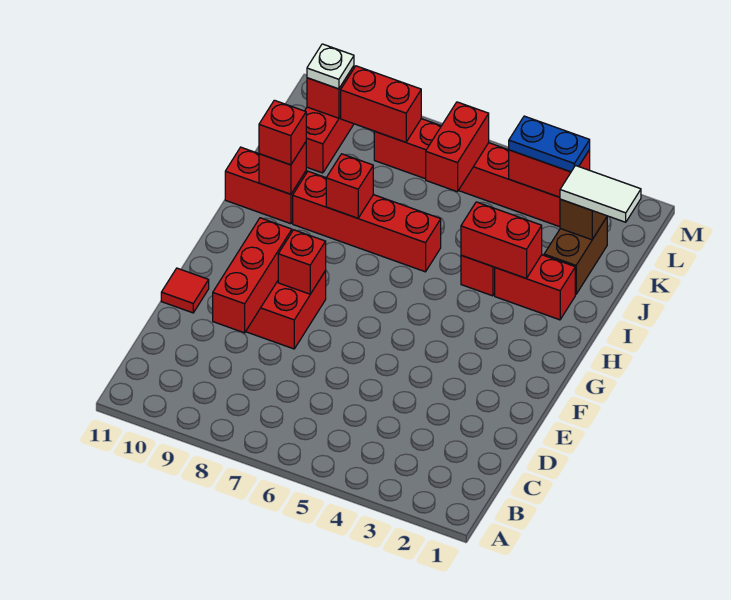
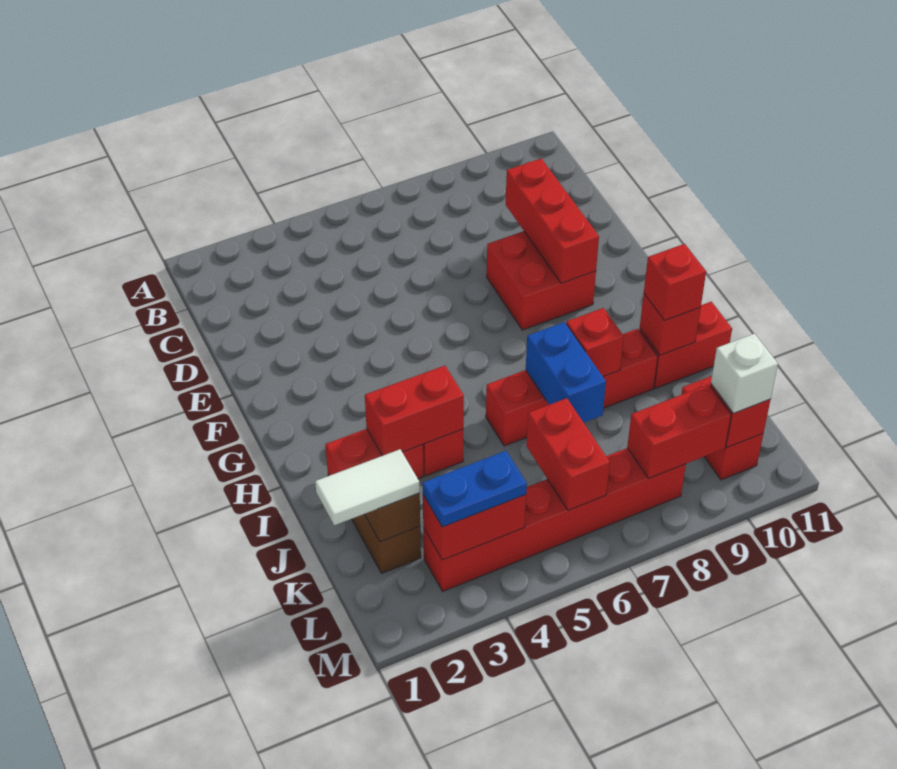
red tile E11 level 1 -> none
red brick F8 level 2 -> none
none -> blue brick I7:J7 level 2
white plate L10 level 3 -> white brick L10 level 3

